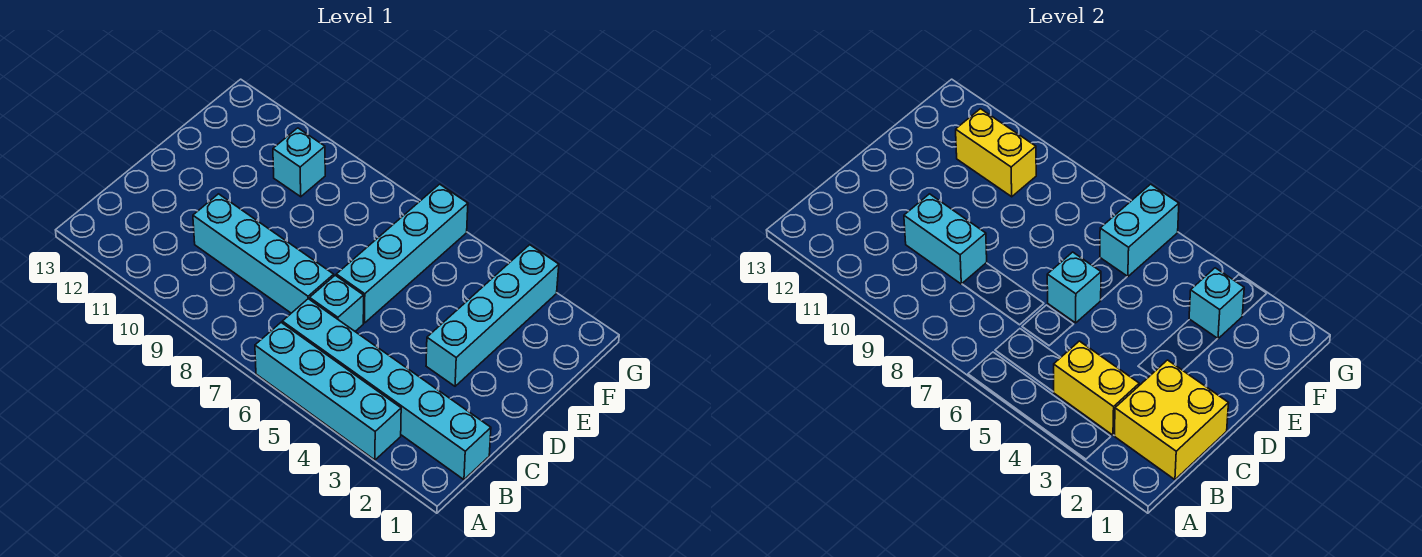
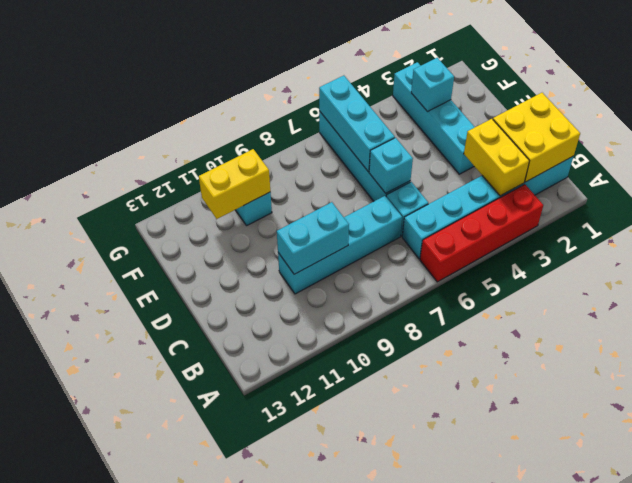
cyan brick A3:A6 level 1 -> red brick A3:A6 level 1
yellow brick B3:B4 level 2 -> yellow brick B3:C3 level 2
cyan brick F6:G6 level 2 -> cyan brick E6:G6 level 2

